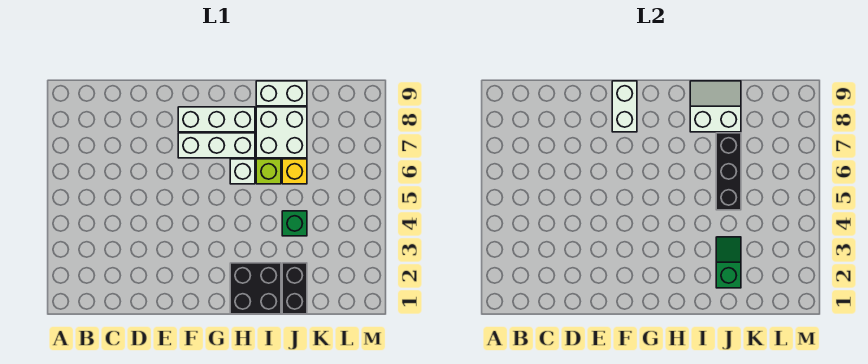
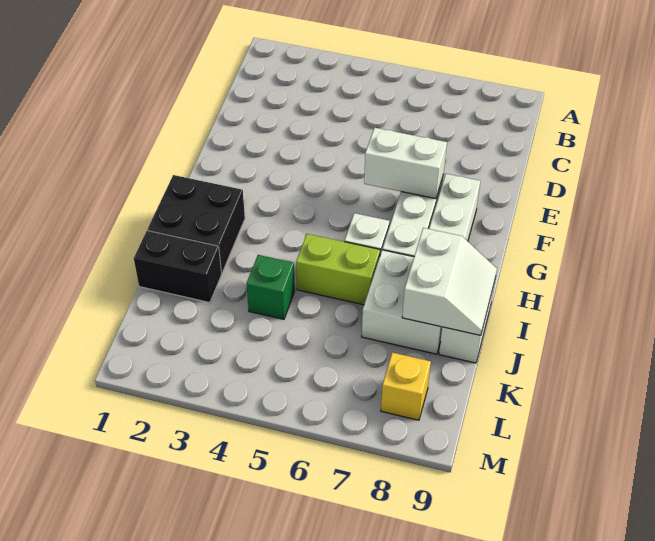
white brick F8:F9 level 2 -> white brick F6:F7 level 2
lime brick I6 level 1 -> lime brick I5:I6 level 1
green slope J2:J3 level 2 top 2 -> none
black brick J5:J7 level 2 -> none
yellow brick J6 level 1 -> yellow brick L8 level 1

